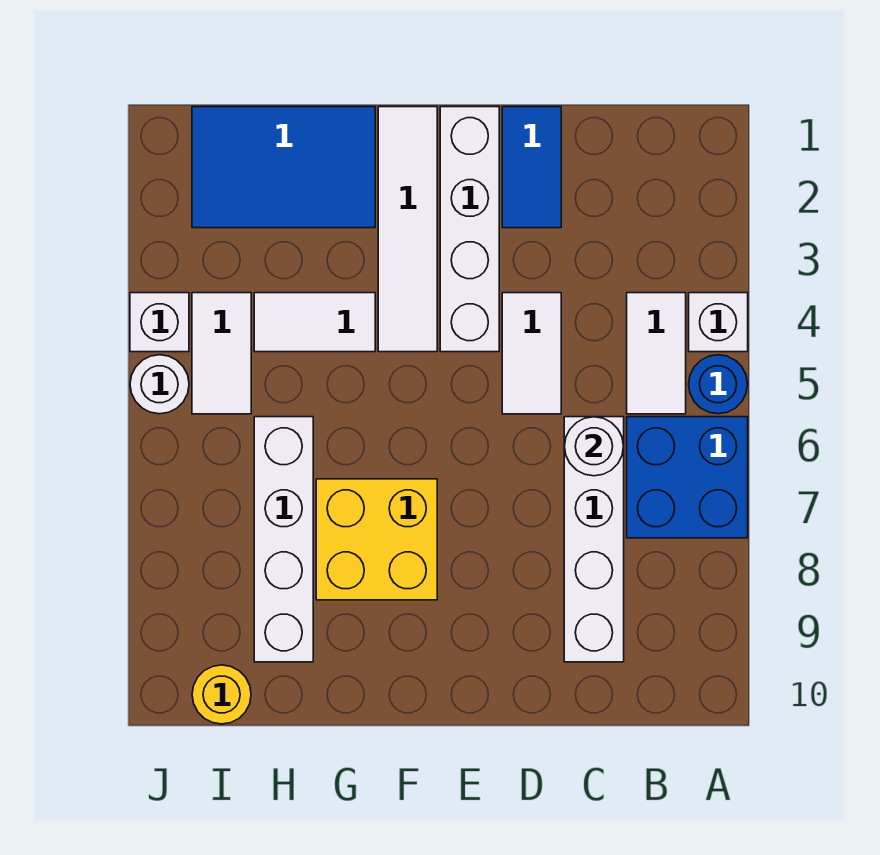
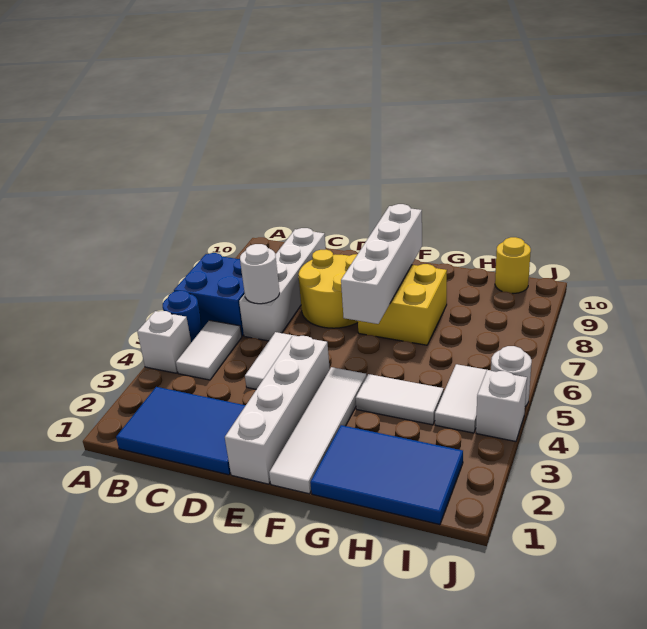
blue tile D1:D2 level 1 -> blue tile B1:D2 level 1
none -> yellow round brick D7:E8 level 1
white brick H6:H9 level 1 -> white brick F6:F9 level 2

